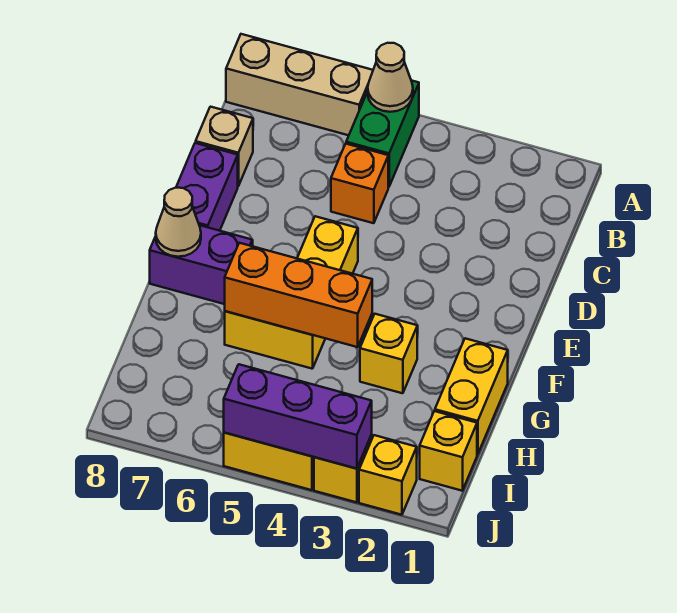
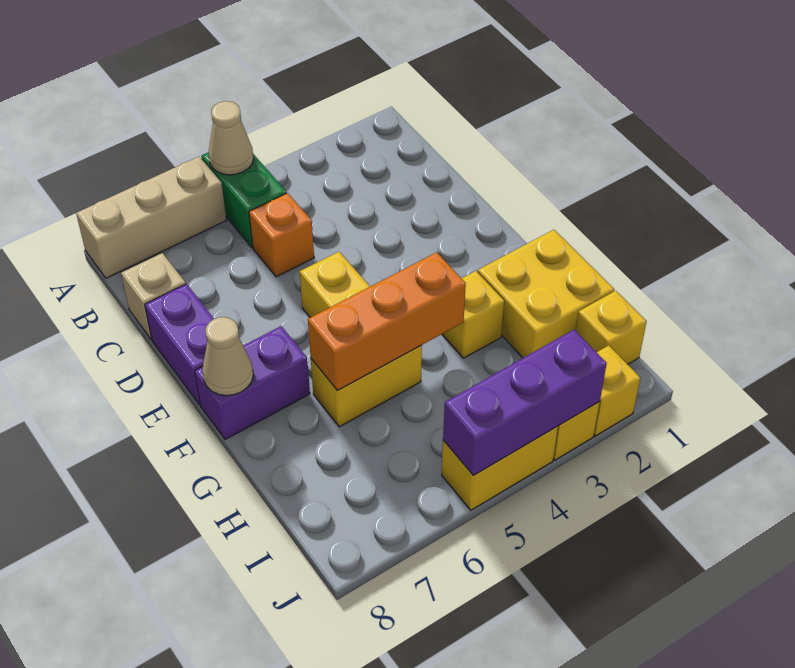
yellow brick G1:H1 level 1 -> yellow brick G1:H2 level 1

